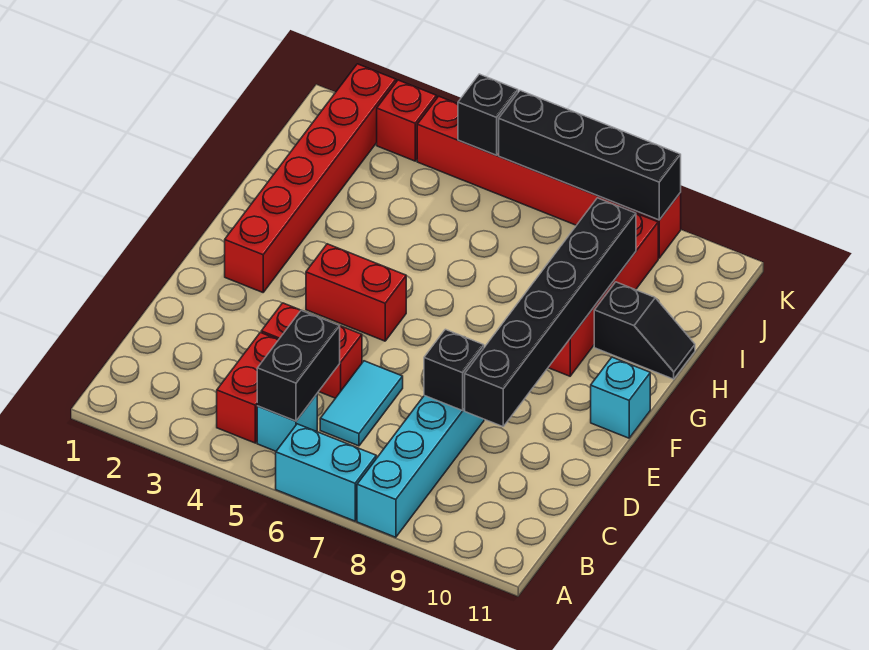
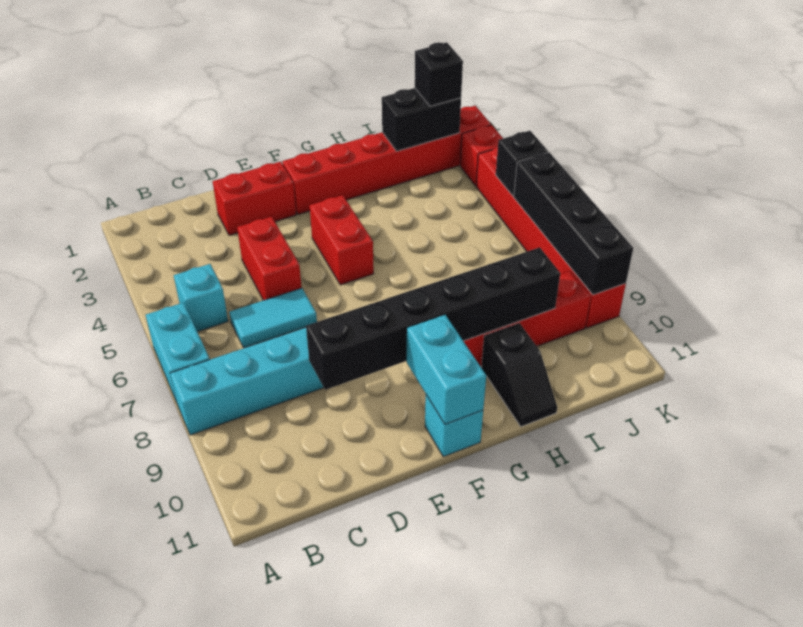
red brick B4:C4 level 1 -> red brick D2:E2 level 1
black brick B5:C5 level 2 -> black brick I2:J2 level 2
black brick D8 level 2 -> black brick J2 level 3
none -> cyan brick F10:F11 level 2

